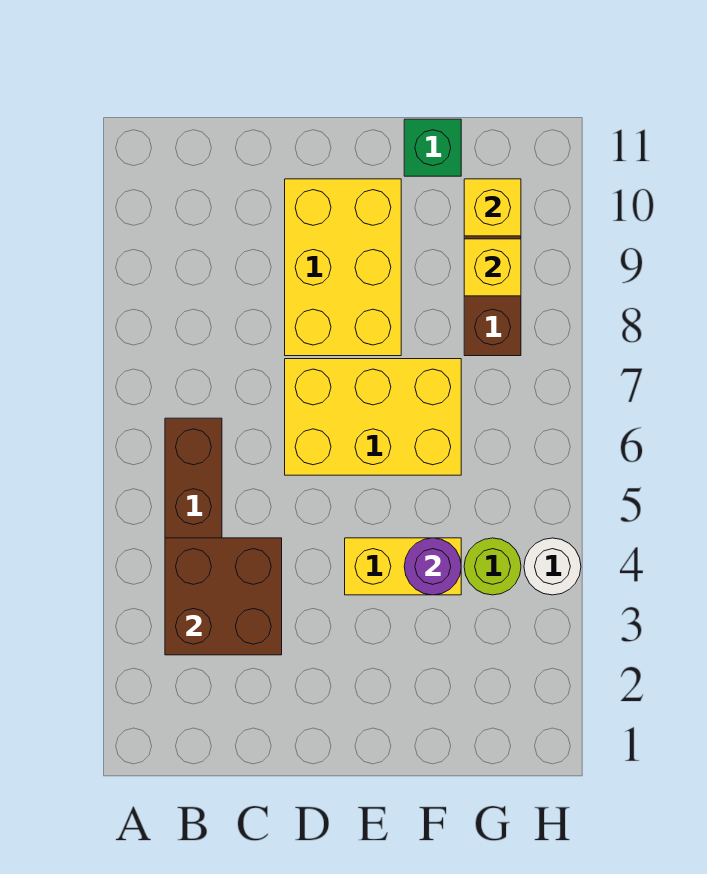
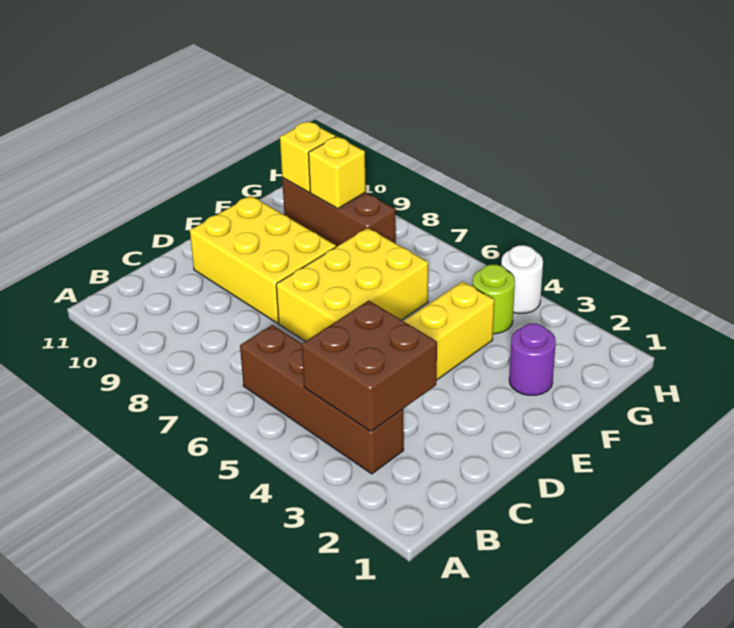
purple round brick F4 level 2 -> purple round brick F2 level 1
green brick F11 level 1 -> none

